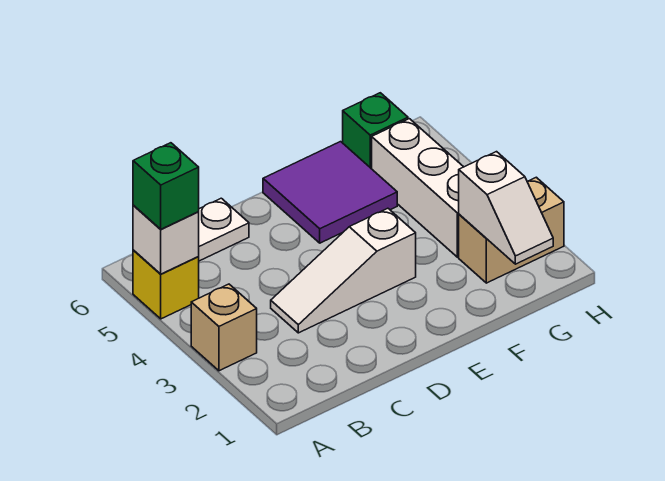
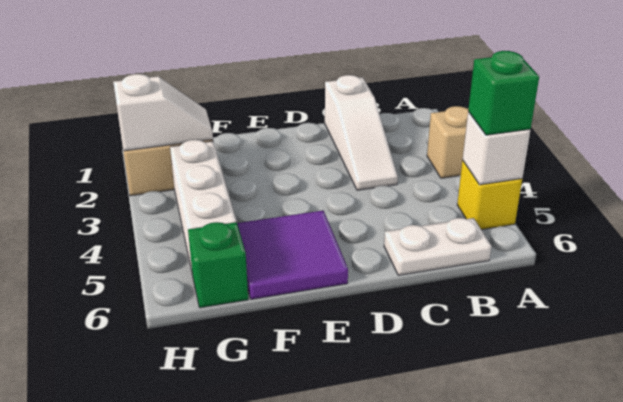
white slope C3:E3 level 1 top E -> white slope C1:C3 level 1 top 1
white slope G1:G2 level 2 top 2 -> white slope G2:H2 level 2 top H

